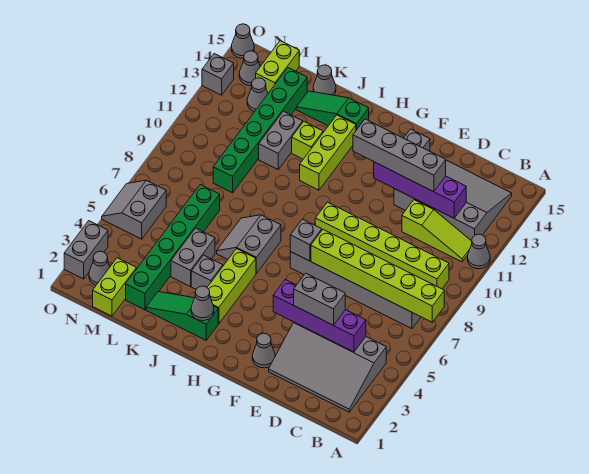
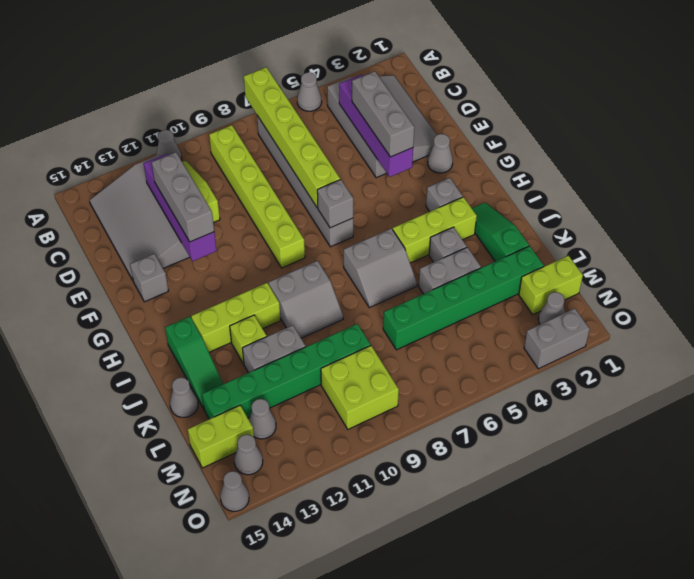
grey brick D4:E4 level 3 -> grey brick D4:F4 level 3
grey brick D12:G12 level 3 -> grey brick D12:F12 level 3
green slope I2:K2 level 1 top I -> green slope I2:K2 level 1 top K
grey cone I2 level 2 -> grey cone A5 level 1
none -> lime brick M9:N10 level 1
grey slope N5:O6 level 1 top N -> grey slope I9:J10 level 1 top I
grey brick O13 level 1 -> grey brick H3 level 1

